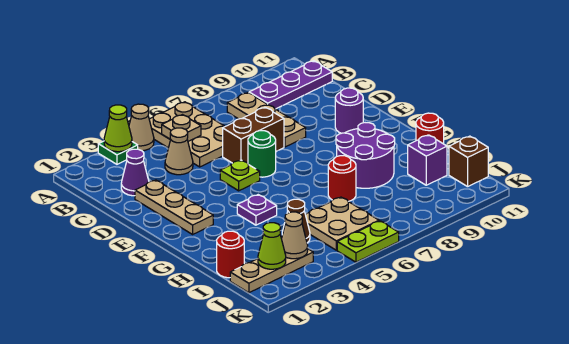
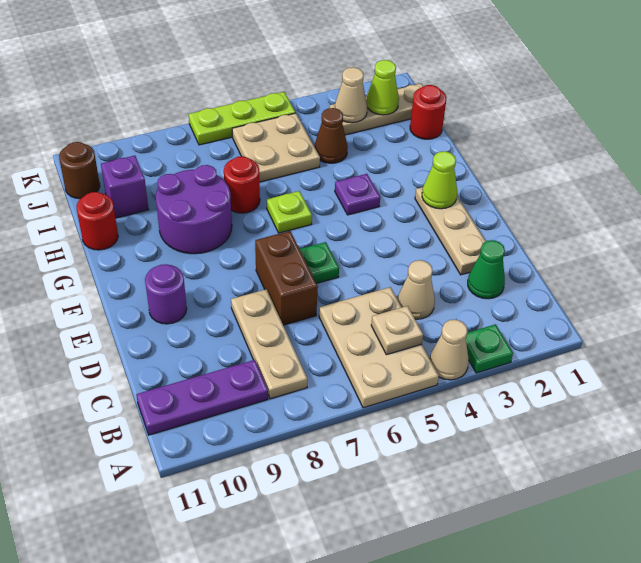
lime cone A3 level 2 -> lime cone F2 level 2
purple cone C2 level 1 -> green cone C2 level 1
brown brick D6:D7 level 1 -> brown brick D7:E7 level 1
lime plate E5 level 1 -> lime plate G6 level 1
green round brick E6 level 1 -> green plate E6 level 1
brown brick J11 level 1 -> brown round brick J11 level 1
lime plate K5:K6 level 1 -> lime plate K5:K7 level 1

